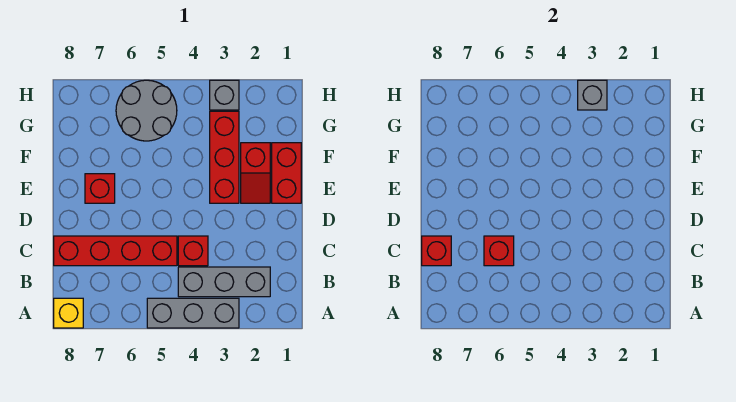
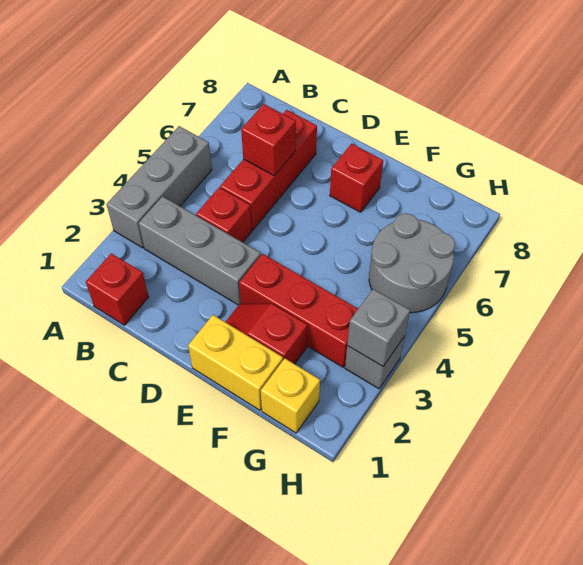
yellow brick A8 level 1 -> yellow brick G1 level 1
grey brick B2:B4 level 1 -> grey brick B3:D3 level 1
red brick C5:C8 level 1 -> red brick C5:C7 level 1
red brick C8 level 2 -> red brick B1 level 1
red brick E1:F1 level 1 -> yellow brick E1:F1 level 1

